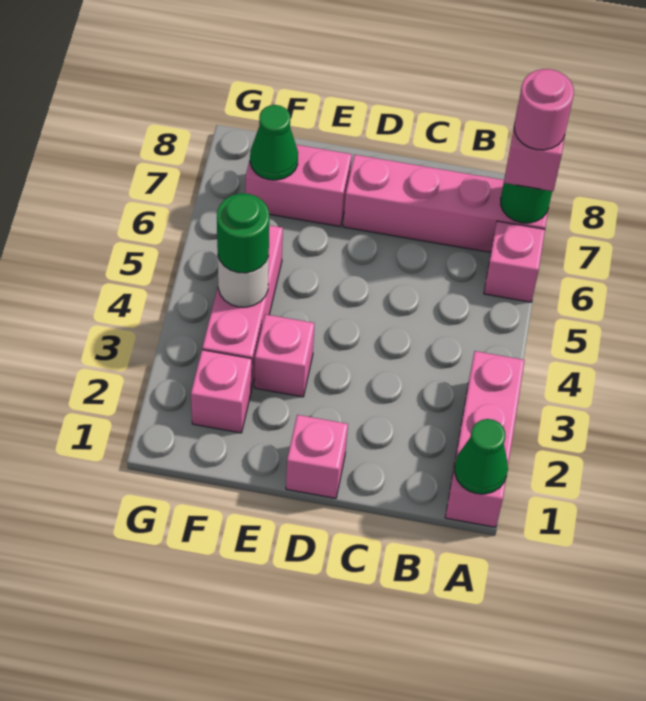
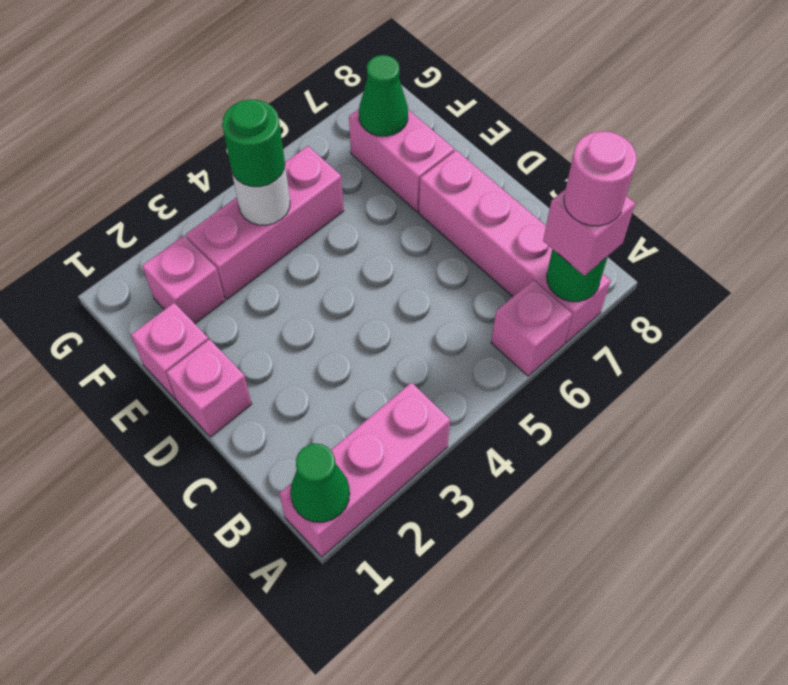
pink brick E3 level 1 -> pink brick E1 level 1

